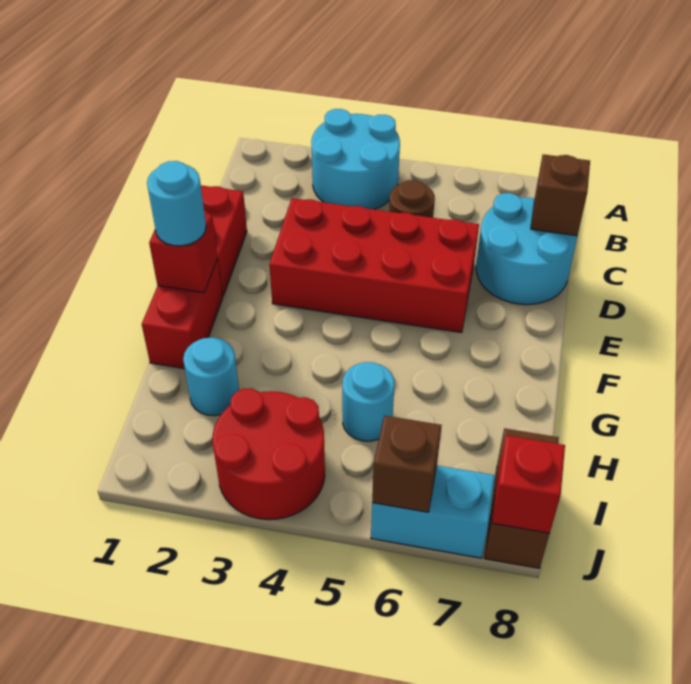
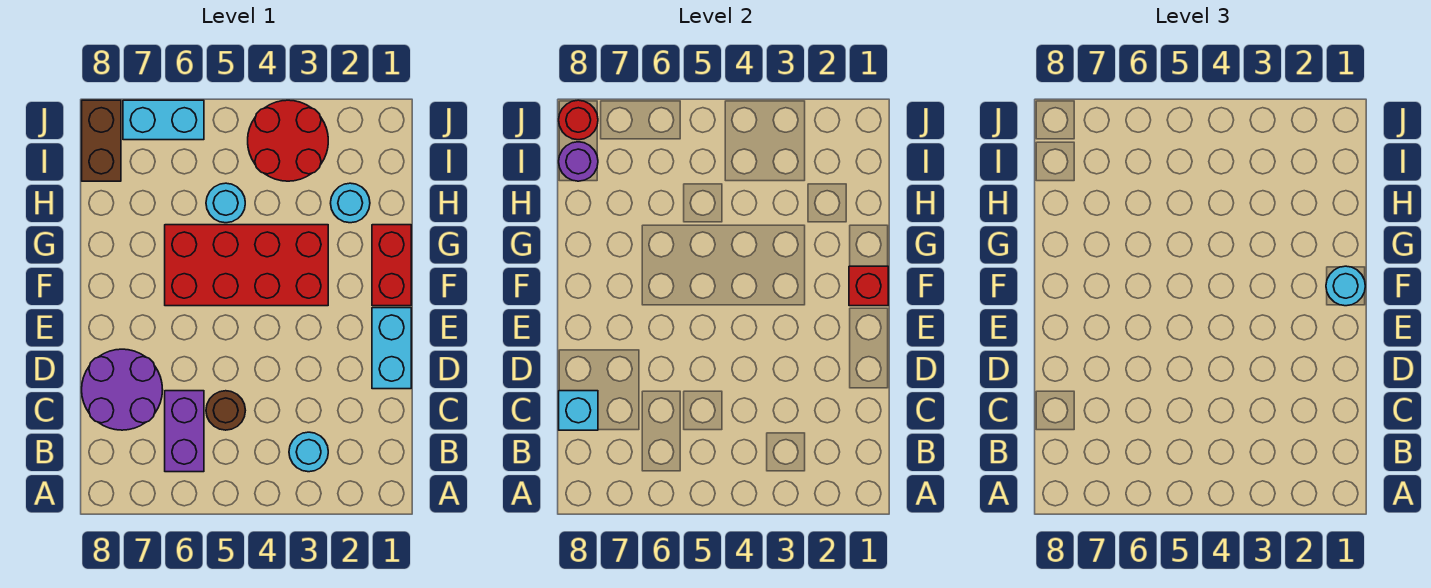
cyan round brick A3:B4 level 1 -> cyan round brick B3 level 1
none -> purple brick B6:C6 level 1
cyan round brick C7:D8 level 1 -> purple round brick C7:D8 level 1
brown brick C8 level 2 -> cyan brick C8 level 2
red brick D1:E1 level 1 -> cyan brick D1:E1 level 1
red brick D3:E6 level 1 -> red brick F3:G6 level 1
none -> purple round brick I8 level 2
brown brick J6 level 2 -> none
red brick J8 level 2 -> red round brick J8 level 2

